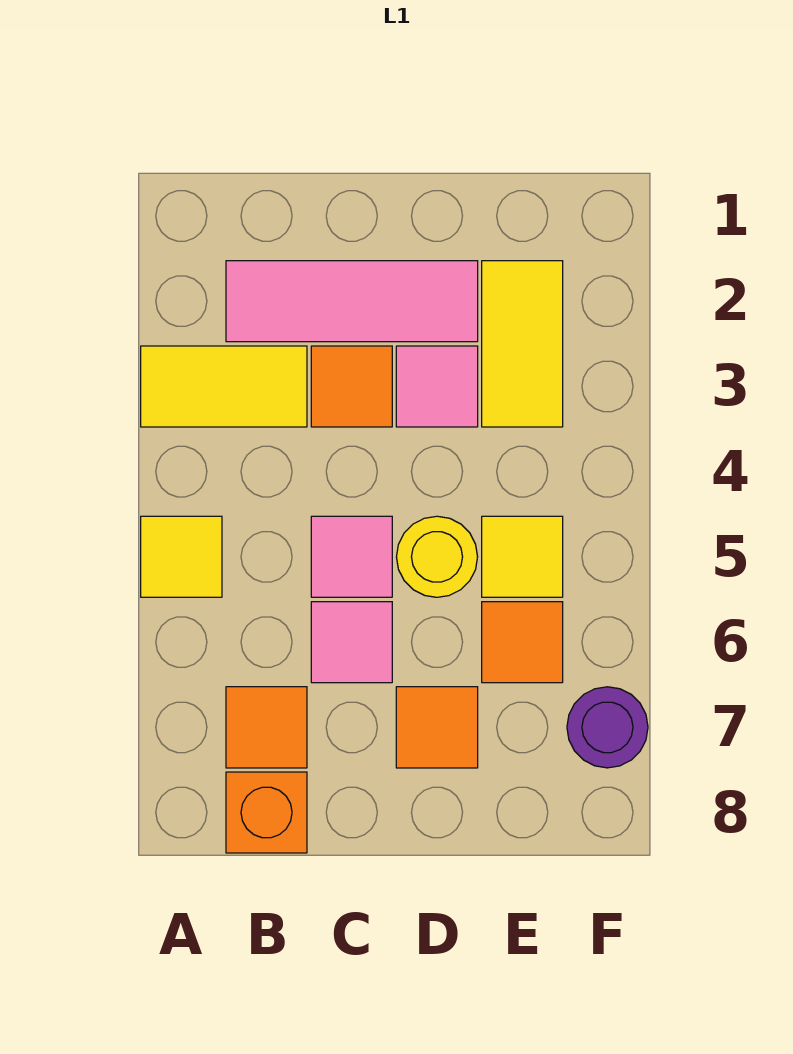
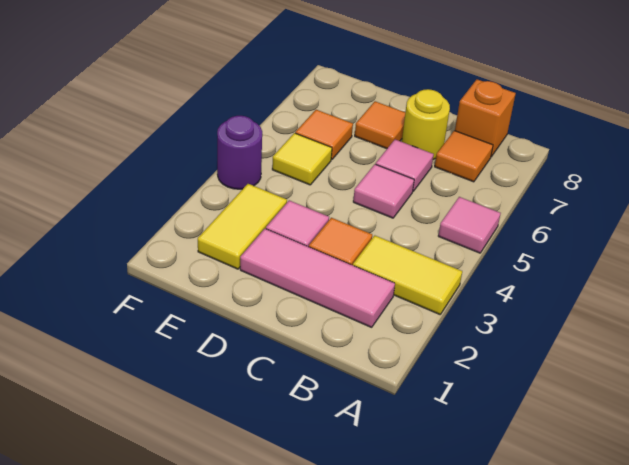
yellow tile A5 level 1 -> pink tile A5 level 1
yellow round brick D5 level 1 -> yellow round brick C7 level 1
purple round brick F7 level 1 -> purple round brick F4 level 1

